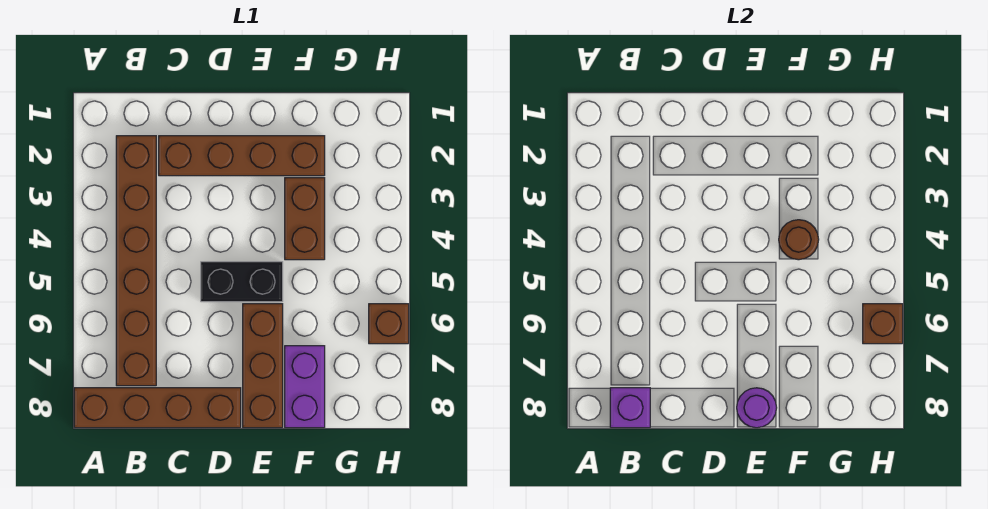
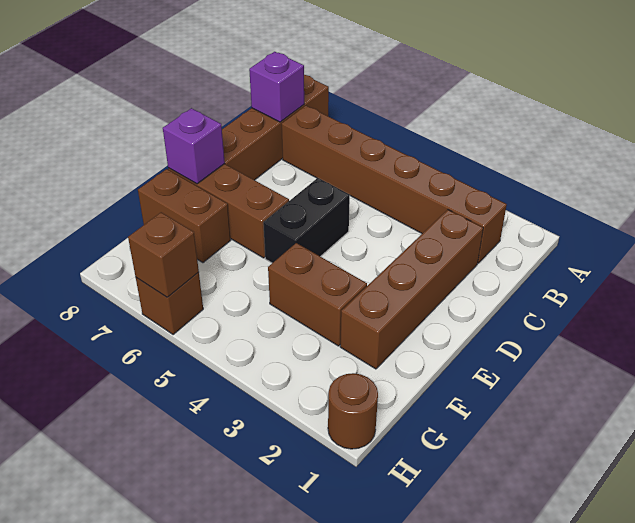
purple round brick E8 level 2 -> purple brick E8 level 2
brown round brick F4 level 2 -> brown round brick H1 level 1
purple brick F7:F8 level 1 -> brown brick F7:F8 level 1

